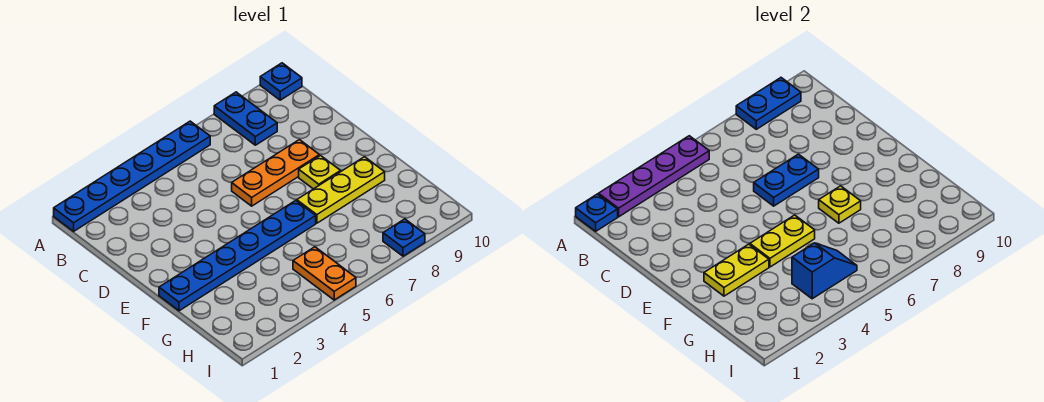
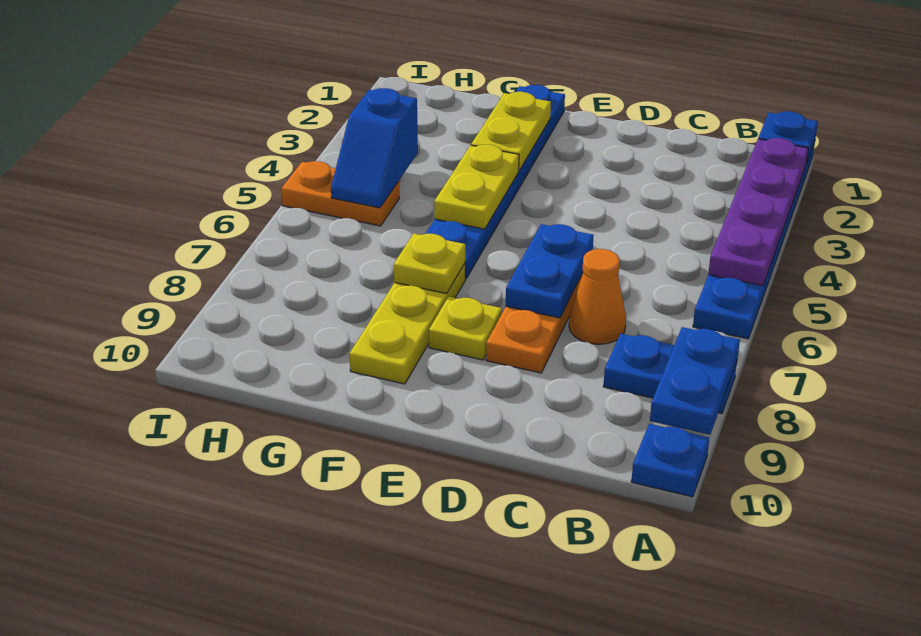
none -> orange cone C7 level 1
blue plate I8 level 1 -> none

